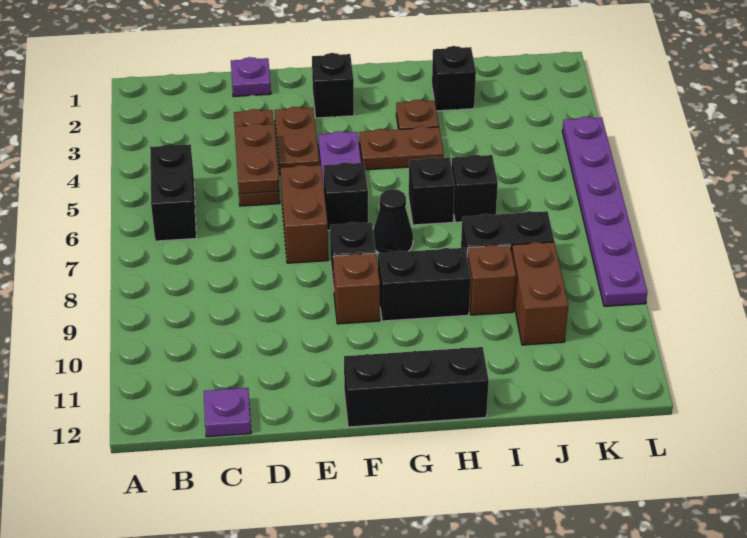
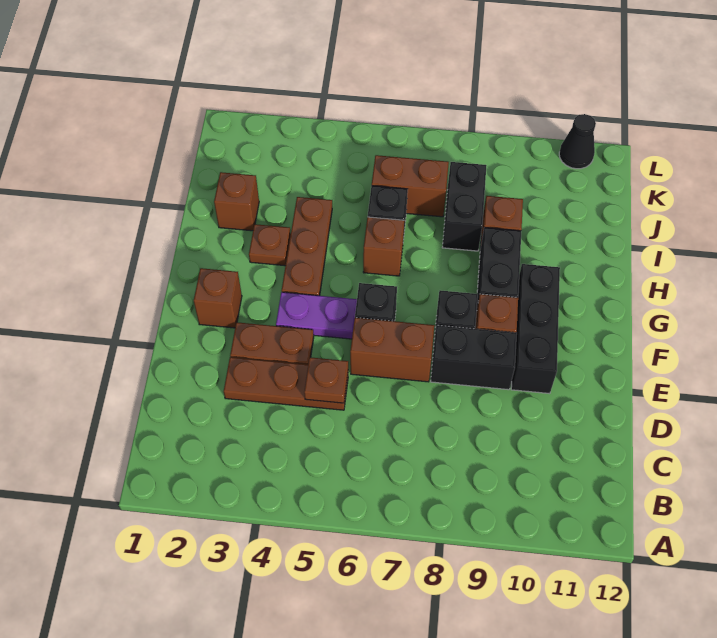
black brick B5:B6 level 1 -> black brick E8:E9 level 1
purple plate C12 level 1 -> none
purple plate D1 level 1 -> none
brown plate D4:D5 level 2 -> brown plate D5 level 2
black brick F2 level 1 -> brown brick F2 level 1
black brick F12:H12 level 1 -> black brick E10:G10 level 1
brown plate G4:H4 level 1 -> brown plate G4:I4 level 1
black cone G7 level 1 -> black cone L11 level 1
black brick H6 level 1 -> brown brick H6 level 1
black brick I2 level 1 -> brown brick I2 level 1
brown brick J9:J10 level 1 -> brown brick J6:J7 level 1
purple plate L4:L9 level 1 -> none

